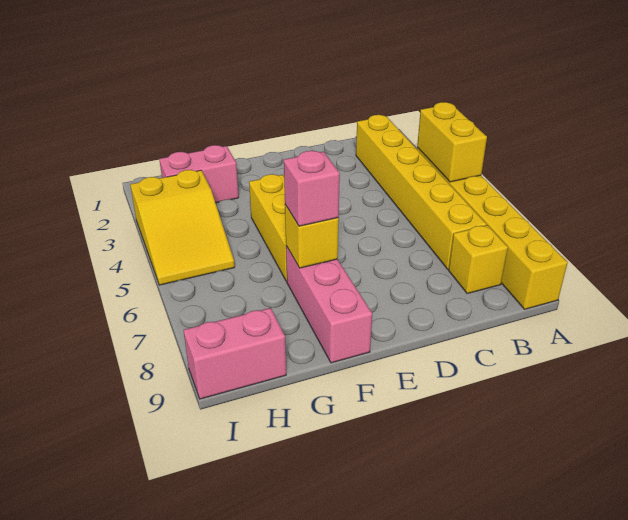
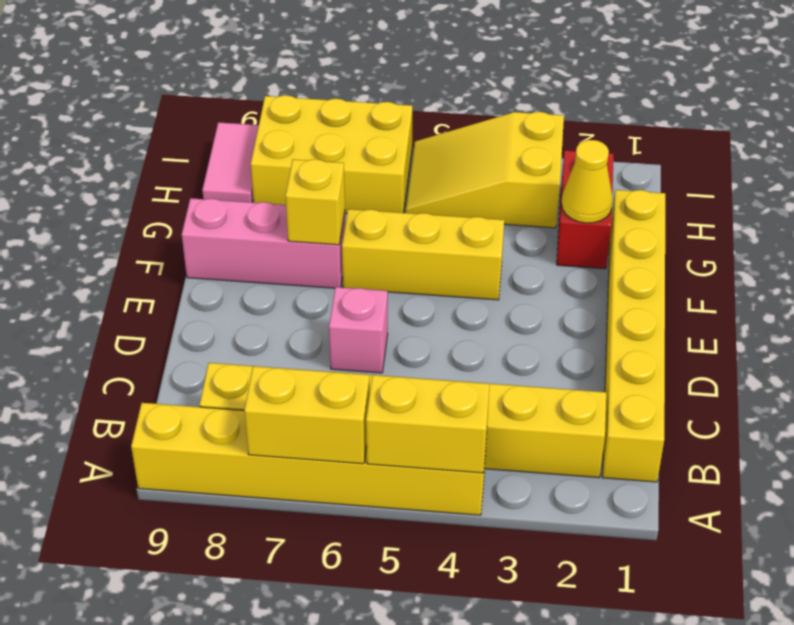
none -> yellow brick A6:A7 level 2
none -> yellow brick B1:G1 level 1
pink brick F7 level 3 -> pink brick D6 level 1
pink brick G2:H2 level 1 -> red brick G2:H2 level 1
none -> yellow cone G2 level 2
none -> yellow brick H6:I8 level 1
pink brick H9:I9 level 1 -> pink tile H9:I9 level 1

